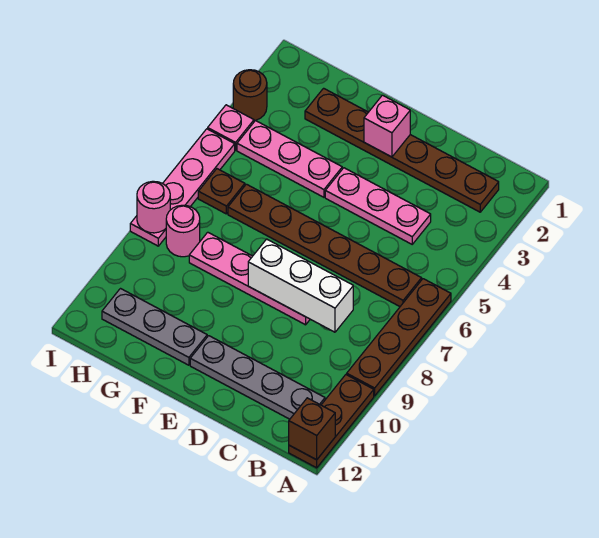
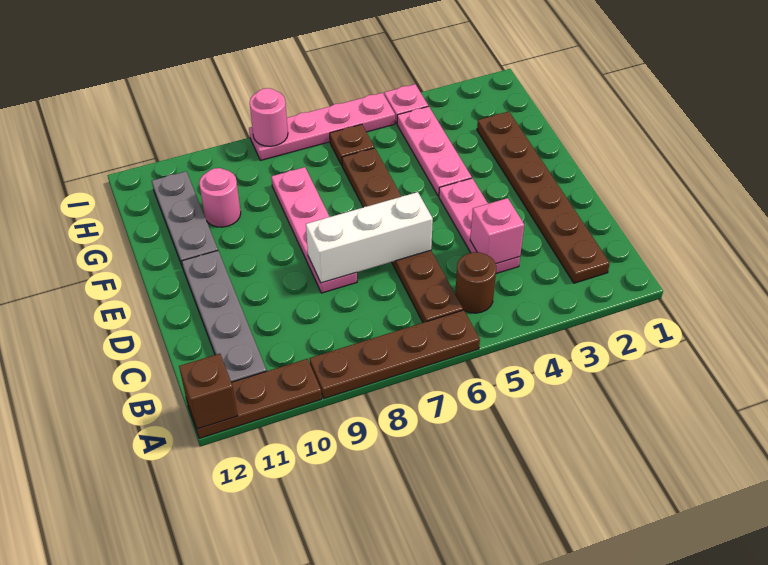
white brick C8:E8 level 2 -> white brick D6:D8 level 2
pink brick E2 level 2 -> pink brick C4 level 2
pink round brick H8 level 1 -> pink round brick G10 level 1
brown round brick I3 level 1 -> brown round brick B5 level 1

